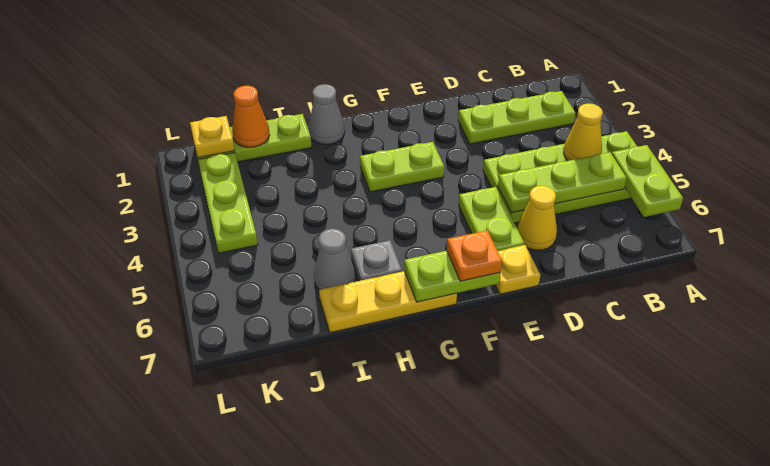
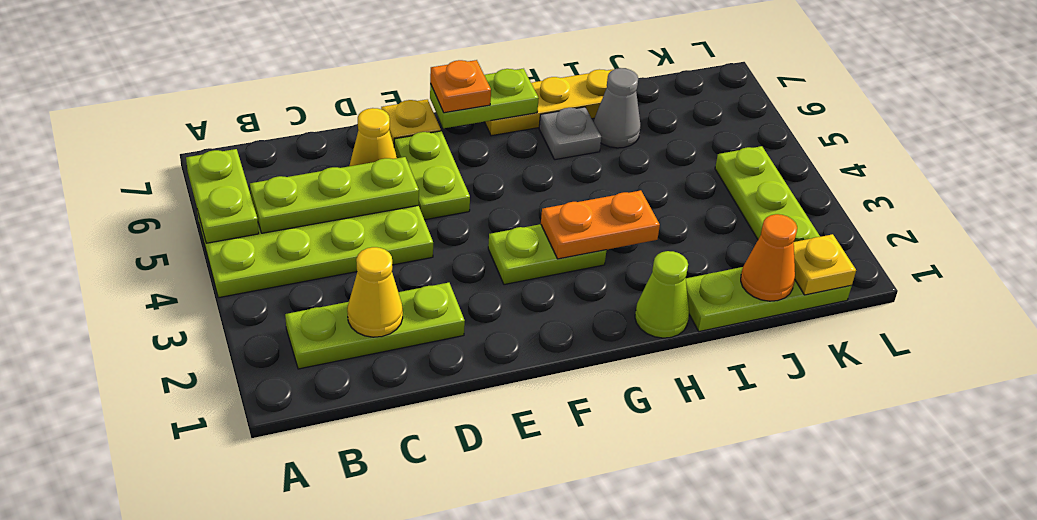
yellow cone B4 level 2 -> yellow cone C2 level 2
none -> orange plate G3:H3 level 2
grey cone H1 level 1 -> lime cone H1 level 1

